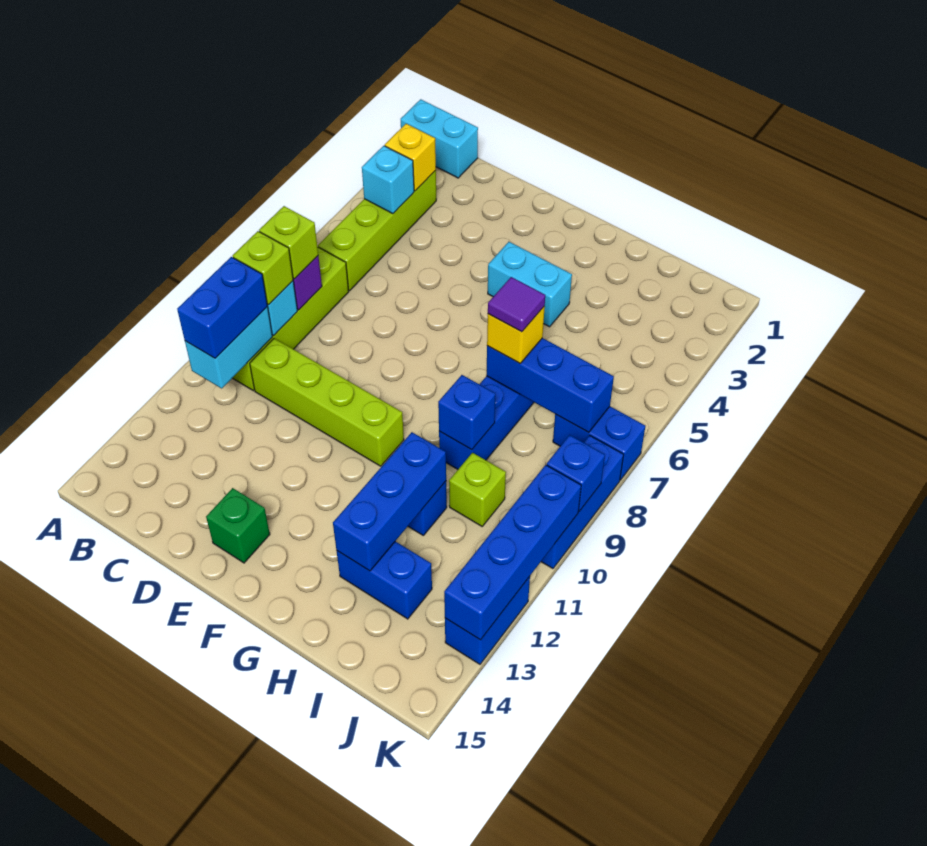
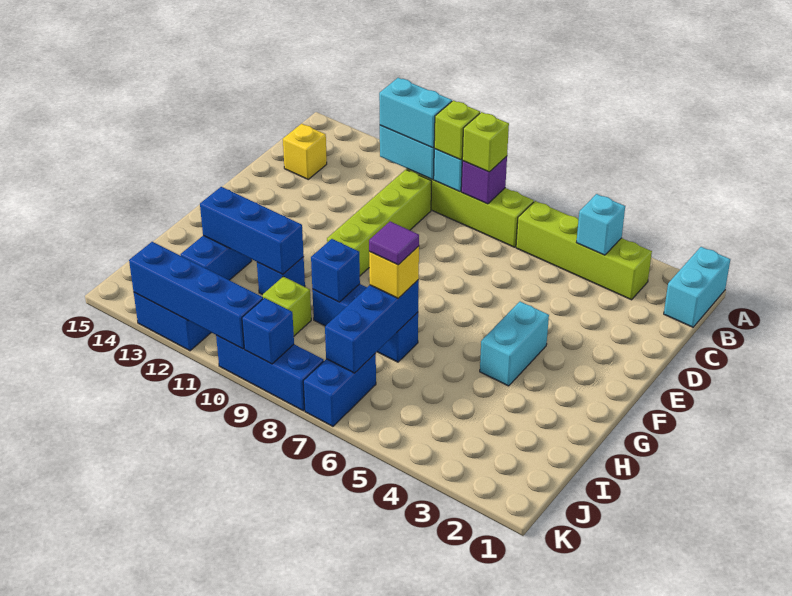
yellow brick B3 level 2 -> yellow brick C14 level 1
blue brick B10:B11 level 3 -> cyan brick B10:B11 level 3
green brick E14 level 1 -> none

